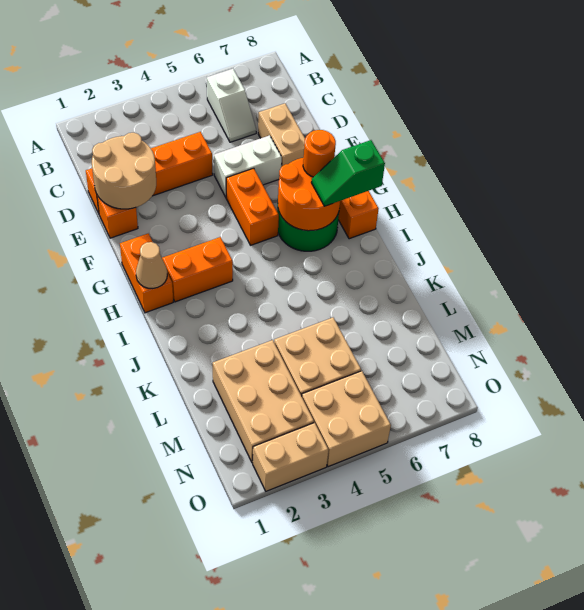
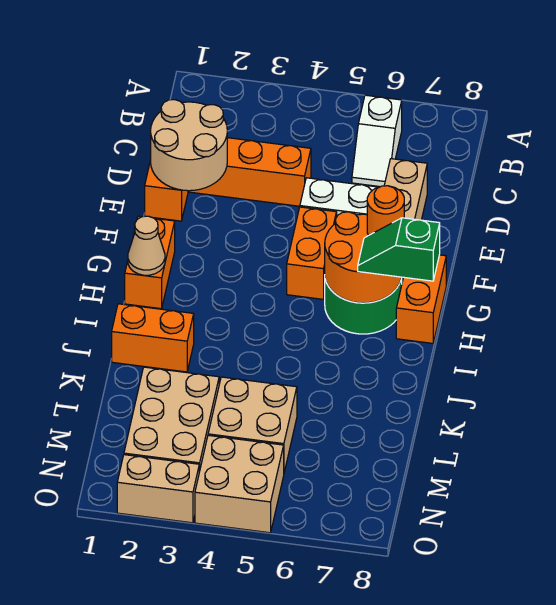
orange brick H2:H3 level 1 -> orange brick J1:J2 level 1

